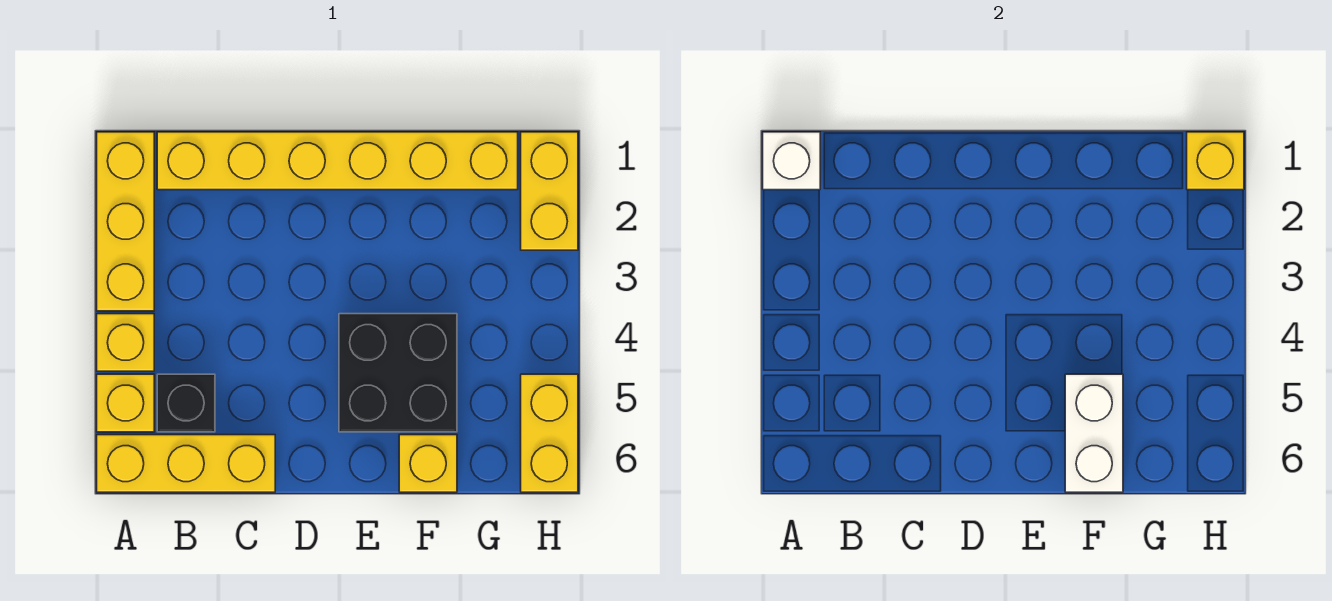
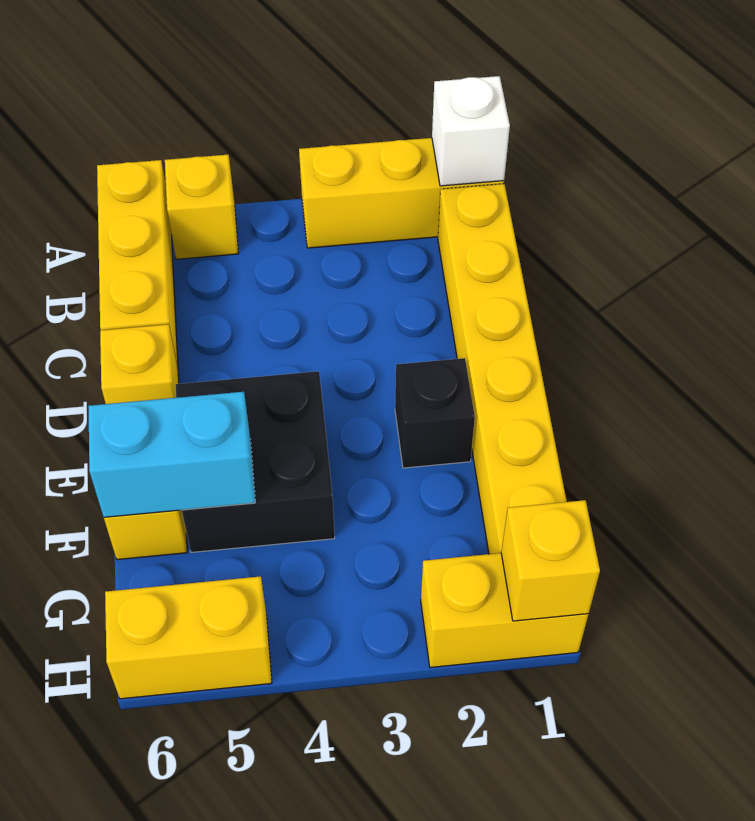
yellow brick A4 level 1 -> yellow brick D6 level 1
black brick B5 level 1 -> black brick E2 level 1
white brick F5:F6 level 2 -> cyan brick F5:F6 level 2

